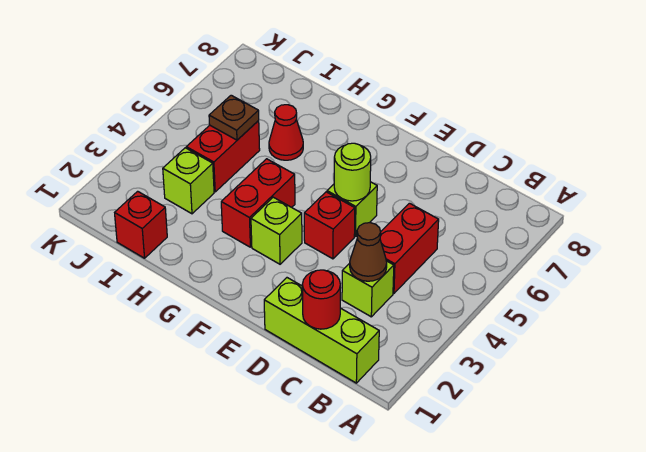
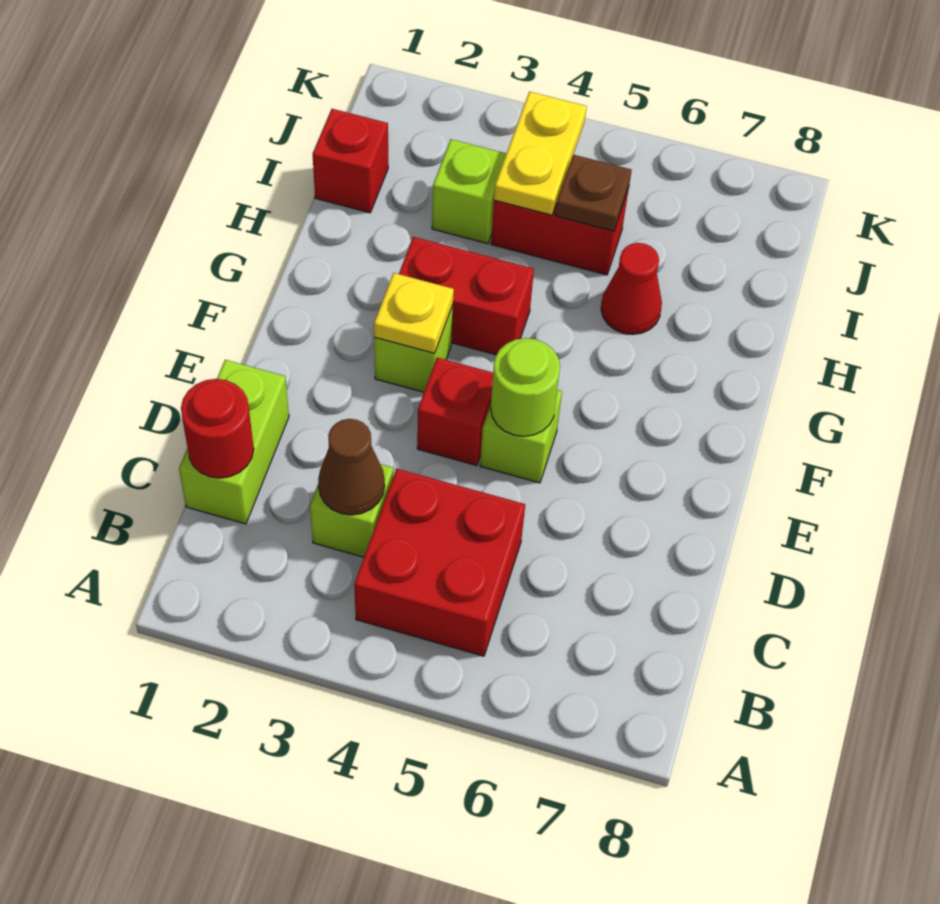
lime brick B1:D1 level 1 -> lime brick C1:D1 level 1
red brick C4:C5 level 1 -> red brick B4:C5 level 1
none -> yellow plate F3 level 2
none -> yellow plate I4:J4 level 2

